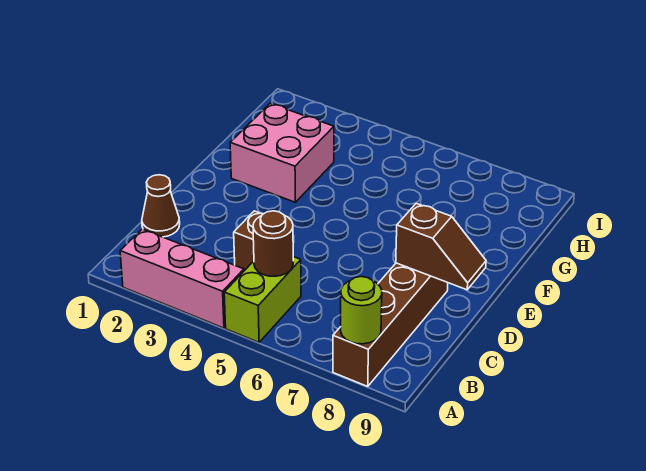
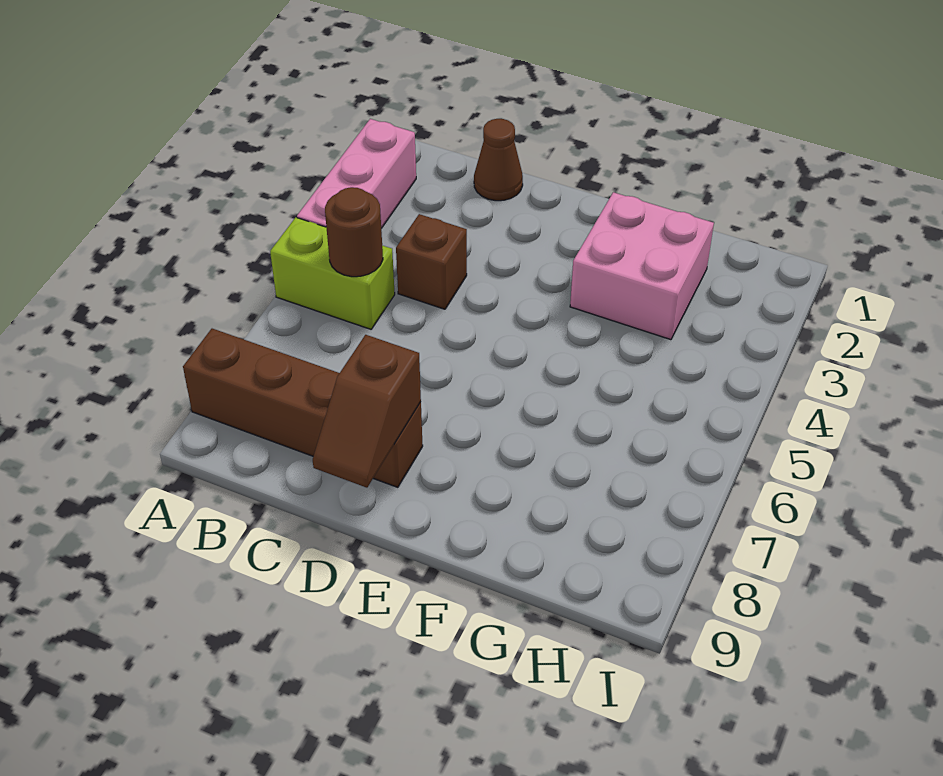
lime round brick A8 level 2 -> none

